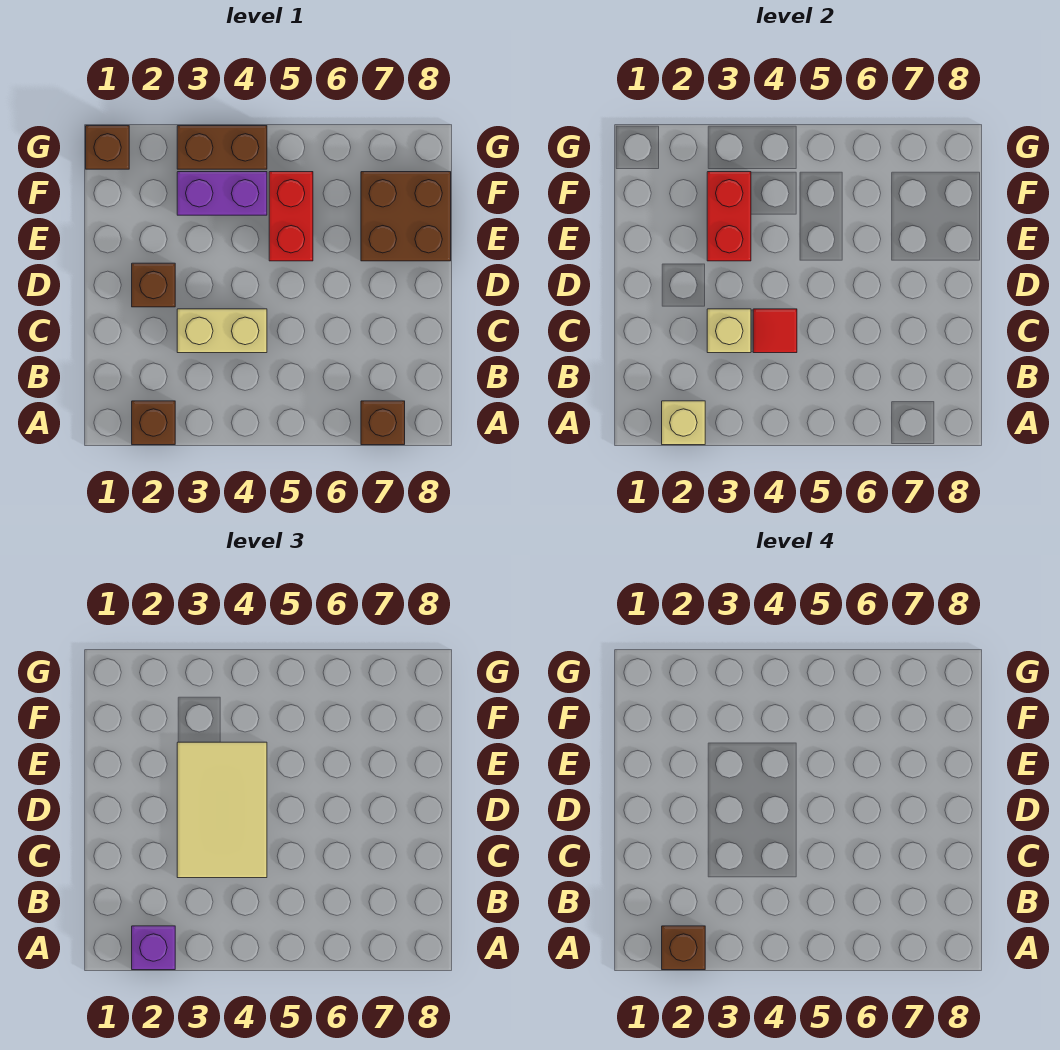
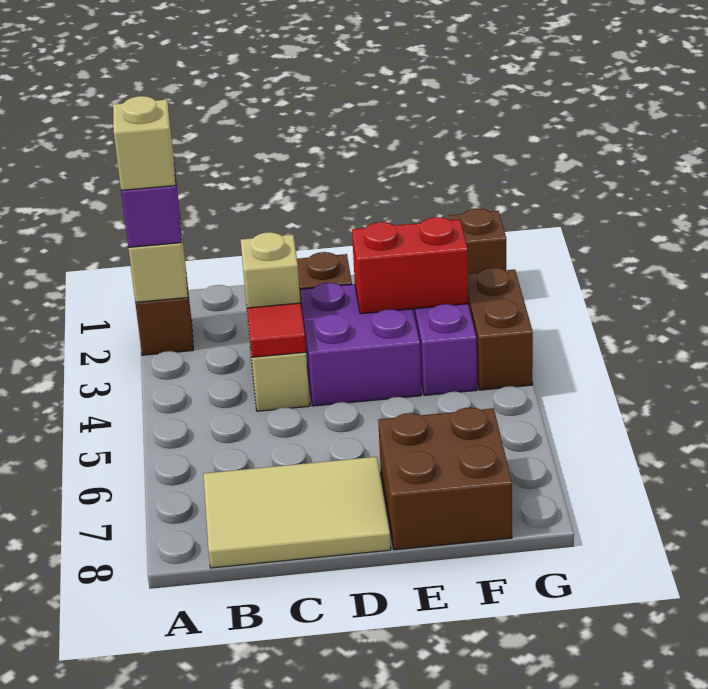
brown brick A2 level 4 -> tan brick A2 level 4
brown brick A7 level 1 -> none
tan tile C3:E4 level 3 -> tan tile B7:D8 level 1
none -> purple brick D3:E4 level 1
red brick E5:F5 level 1 -> none

